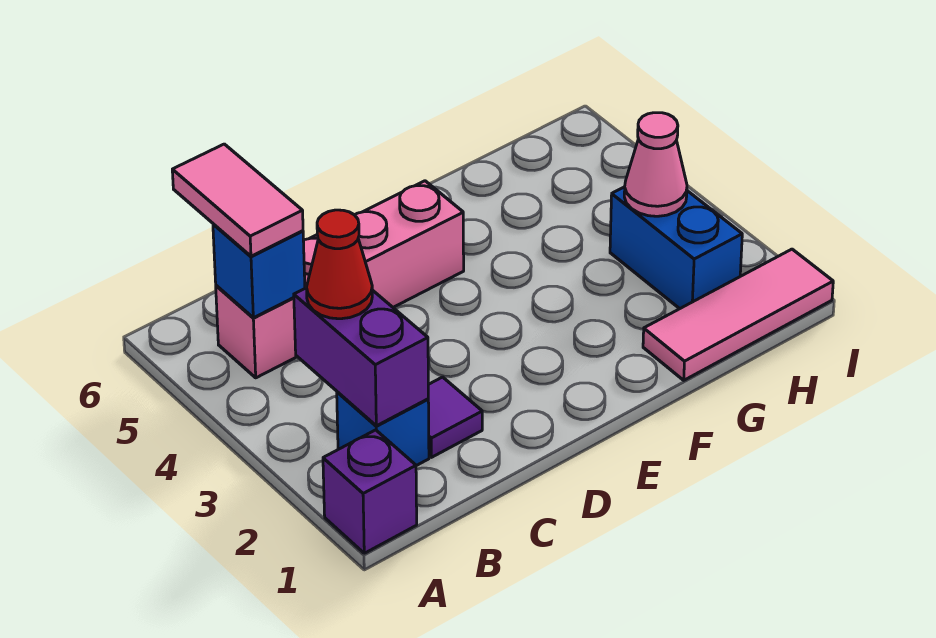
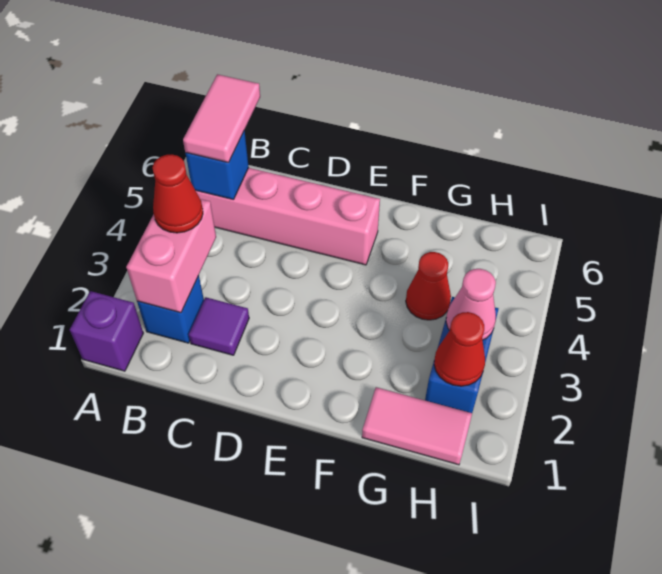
purple brick B2:B3 level 2 -> pink brick B2:B3 level 2
pink tile G1:I1 level 1 -> pink tile G1:H1 level 1
none -> red cone G4 level 1
none -> red cone H2 level 2

